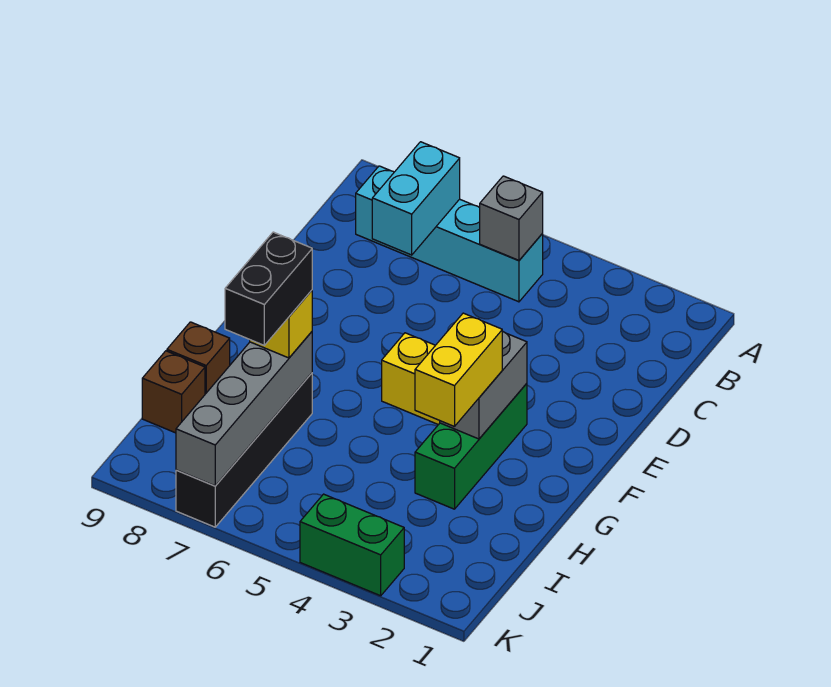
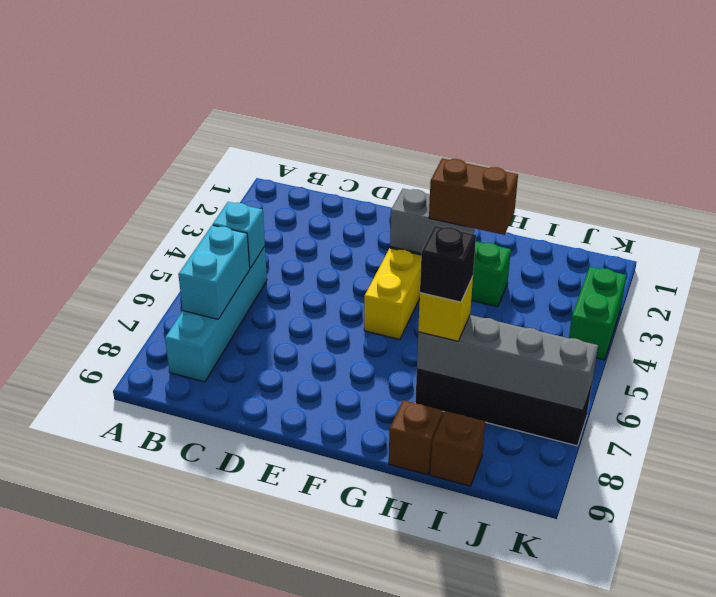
grey brick B5 level 2 -> cyan brick B5 level 2
cyan brick B7:C7 level 2 -> cyan brick B6:B7 level 2
yellow brick G3:H3 level 3 -> brown brick G3:H3 level 3
black brick H7:I7 level 4 -> black brick H7 level 4

